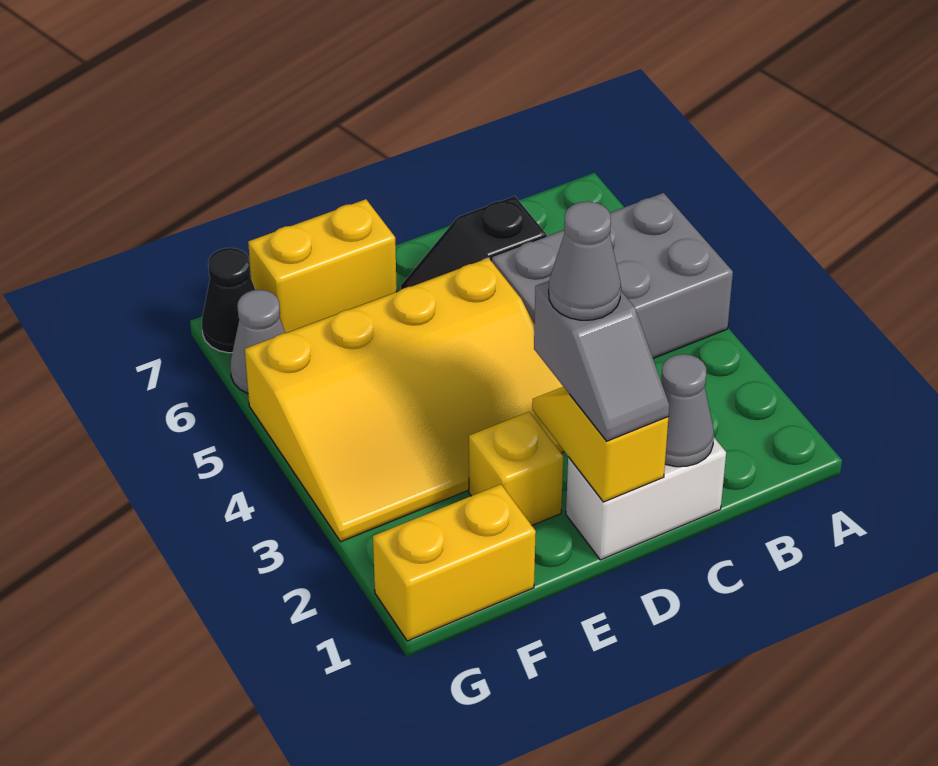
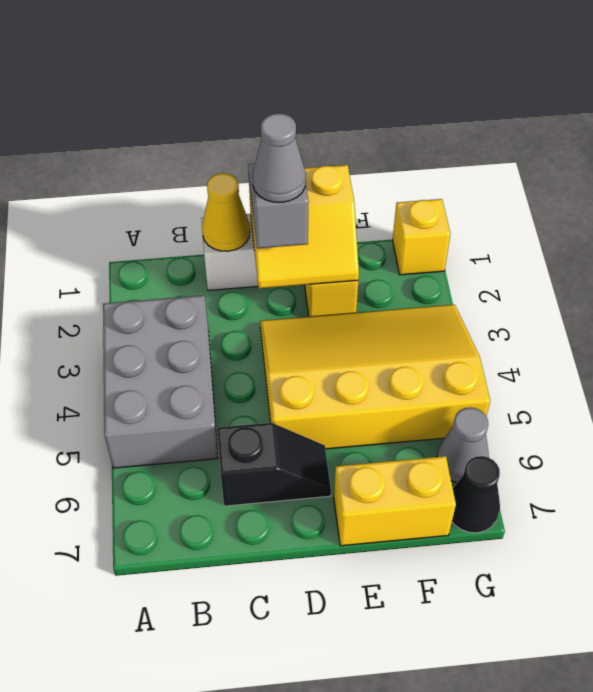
grey brick A4:C5 level 1 -> grey brick A3:B5 level 1
grey cone C1 level 2 -> yellow cone C1 level 2
yellow slope D1:D2 level 2 top 1 -> yellow slope D1:E2 level 2 top 1
yellow brick F1:G1 level 1 -> yellow brick G1 level 1

